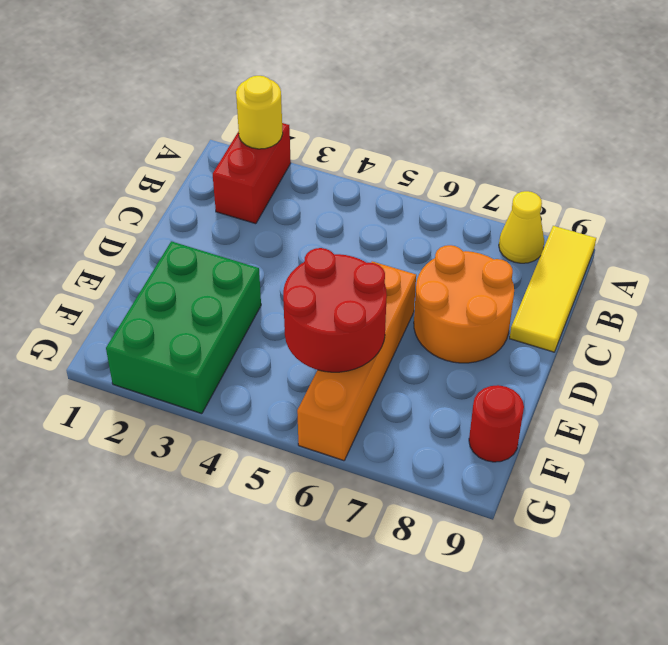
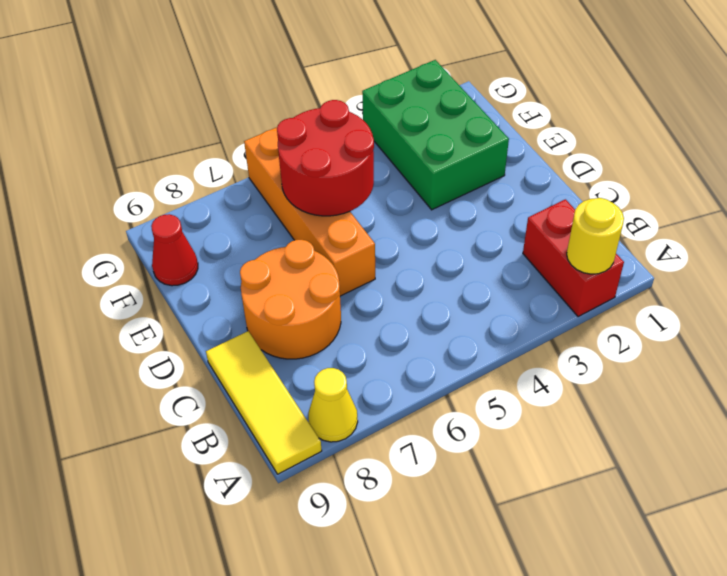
red round brick F9 level 1 -> red cone F9 level 1

